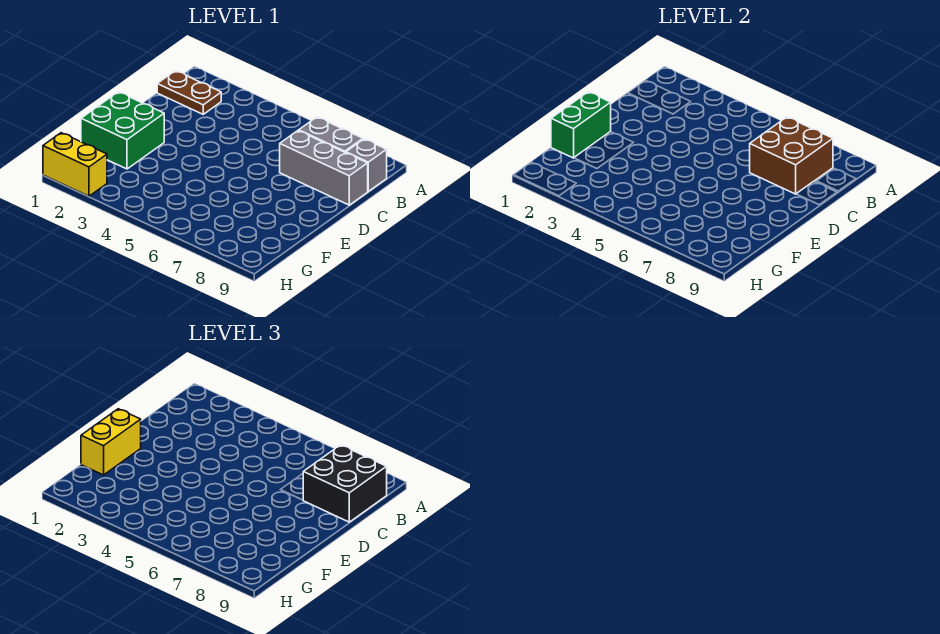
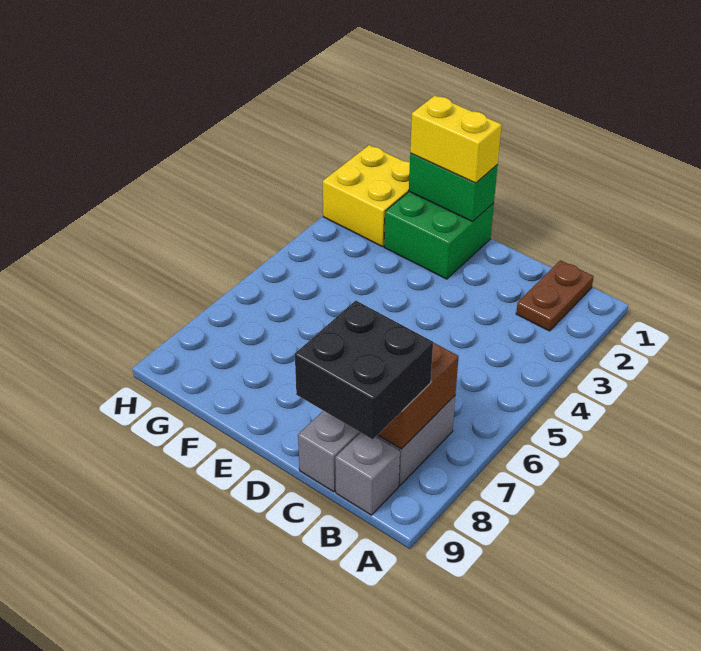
yellow brick H1:H2 level 1 -> yellow brick G1:H2 level 1

